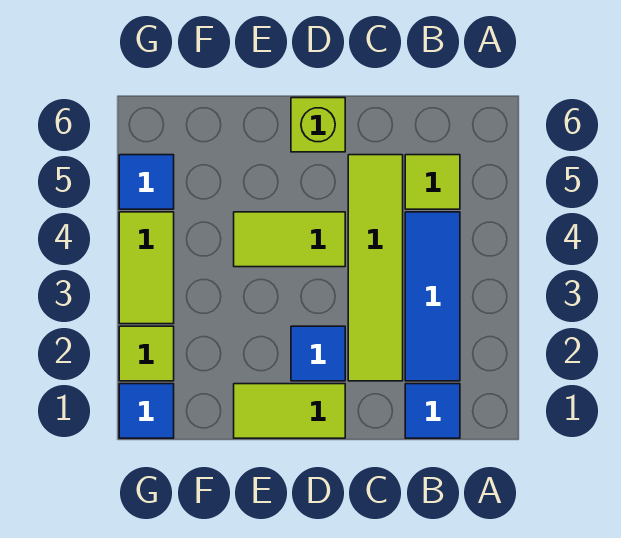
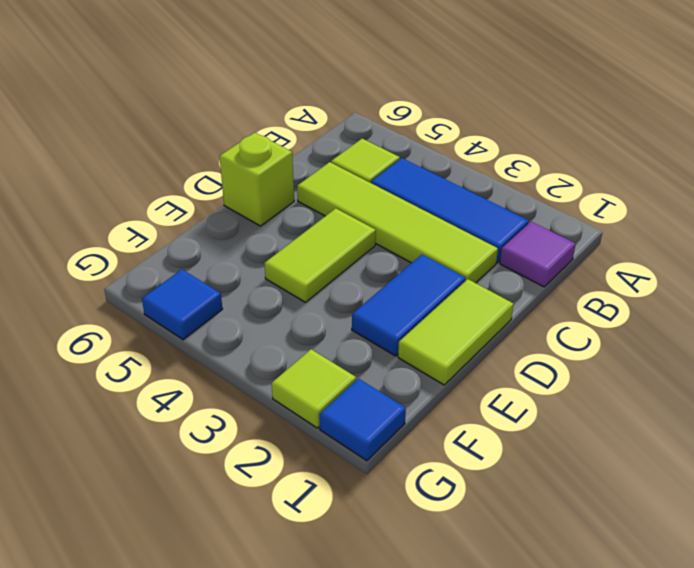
blue tile B1 level 1 -> purple tile B1 level 1
blue tile D2 level 1 -> blue tile D2:E2 level 1
lime tile G3:G4 level 1 -> none

